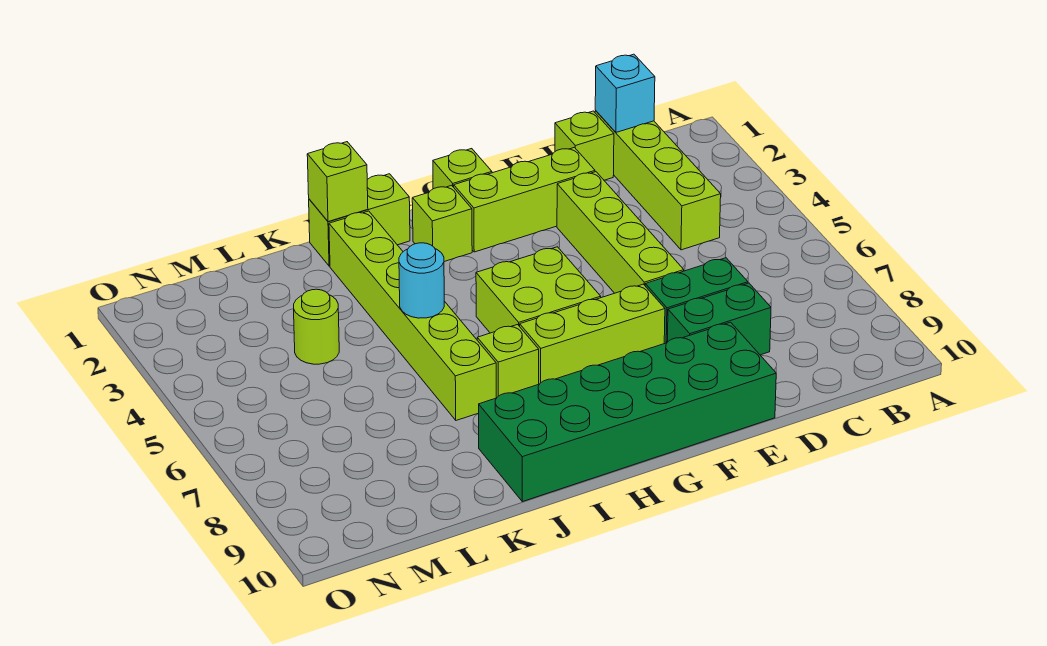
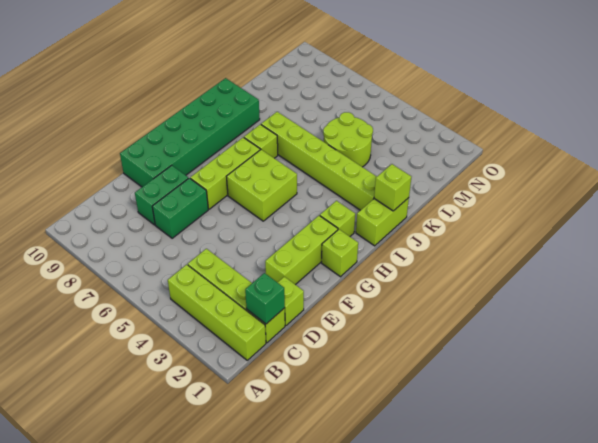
cyan brick C1 level 2 -> green brick C1 level 2
lime brick E3:E6 level 1 -> lime brick B1:B4 level 1
cyan round brick J5 level 2 -> none
lime round brick L4 level 1 -> lime round brick K4:L5 level 1

